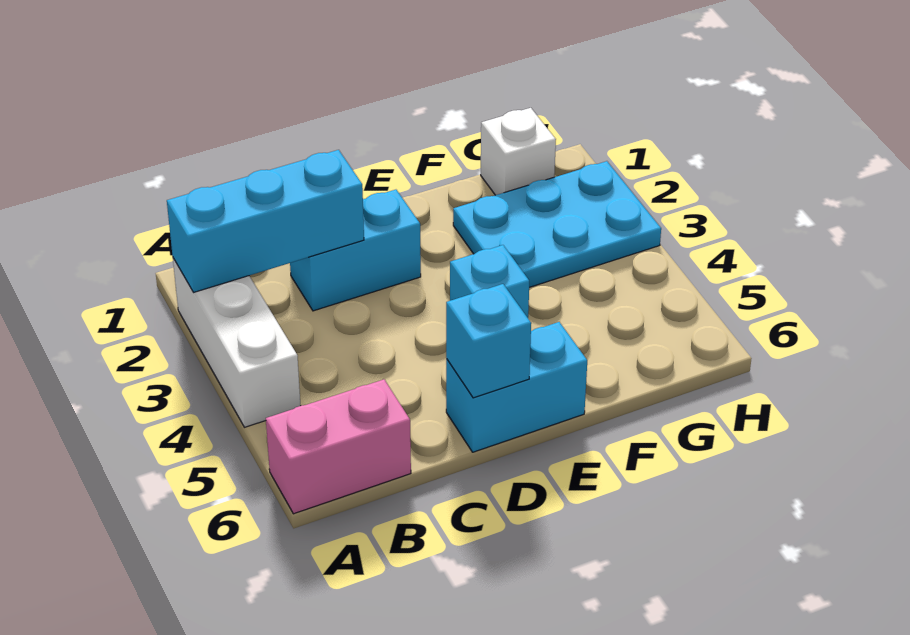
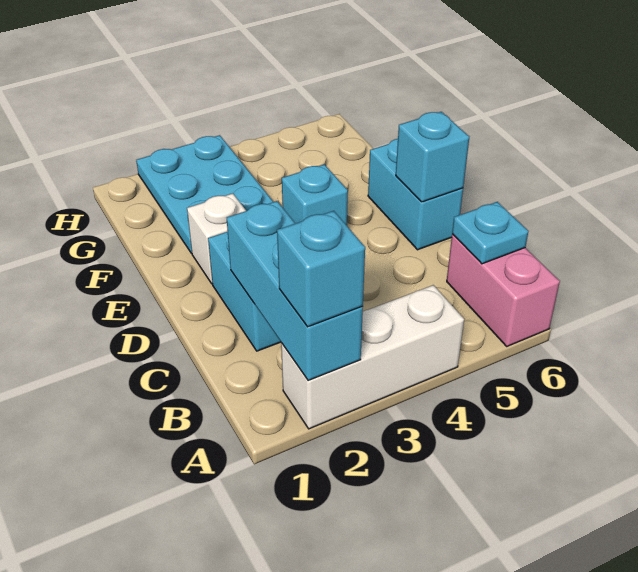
none -> cyan brick A2 level 3
none -> cyan plate B6 level 2
white brick G1 level 1 -> white brick E2 level 1

